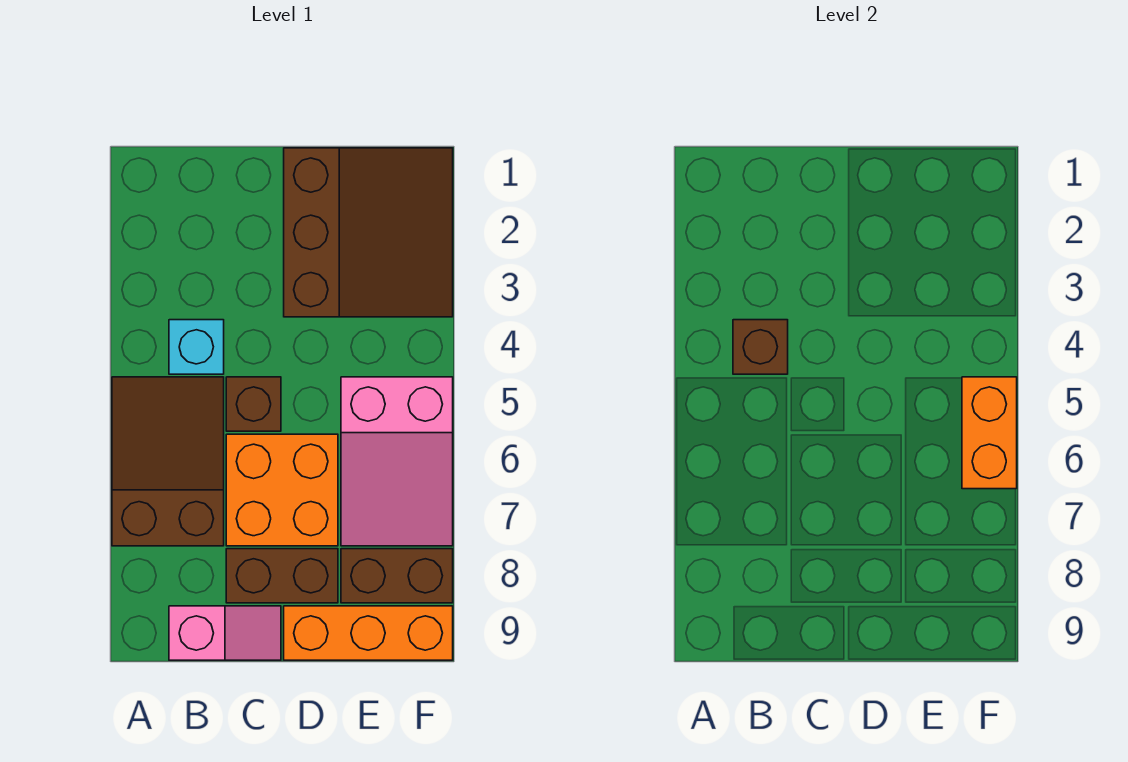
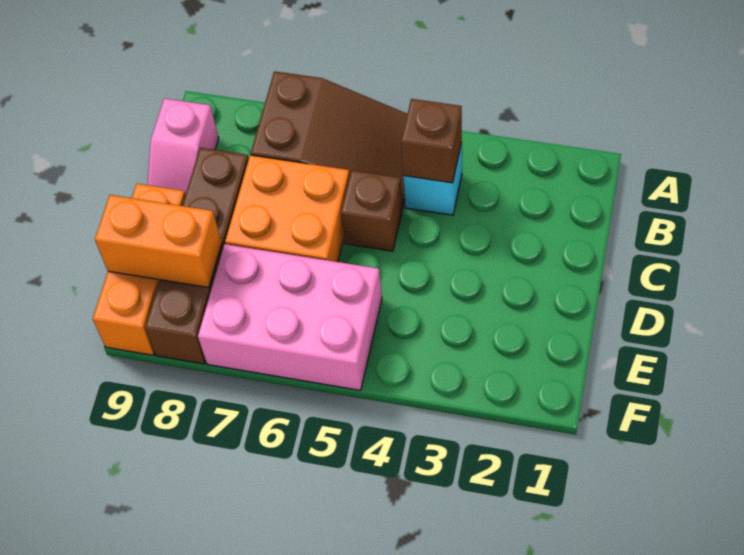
brown slope D1:F3 level 1 top D -> none
pink slope E5:F7 level 1 top 5 -> pink brick E5:F7 level 1
orange brick F5:F6 level 2 -> orange brick E8:E9 level 2

